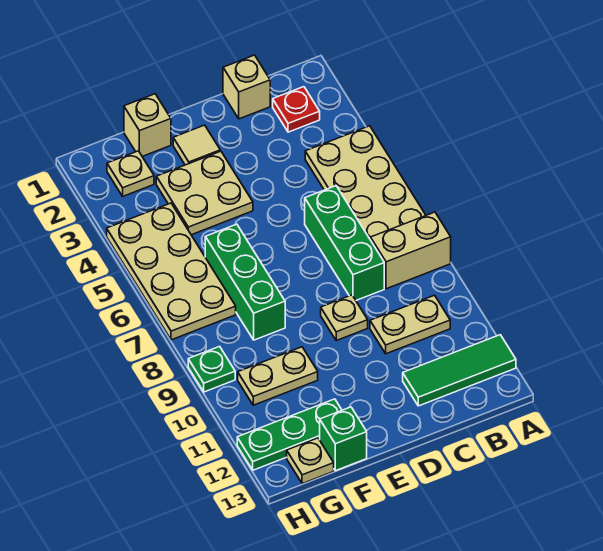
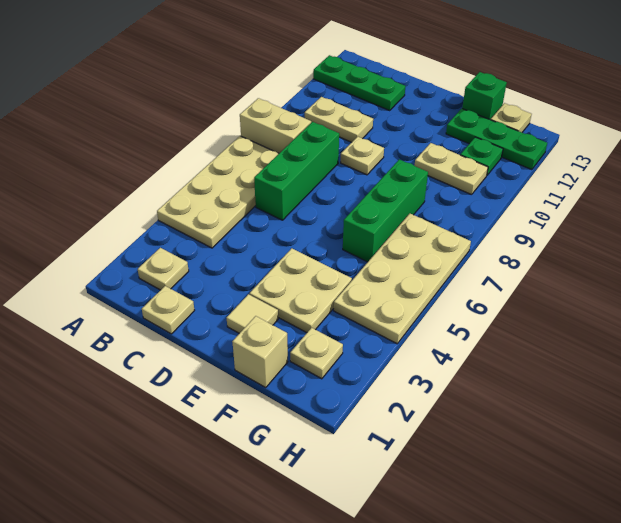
green tile A12:C12 level 1 -> green plate A12:C12 level 1
red plate B2 level 1 -> tan plate B2 level 1
tan brick C1 level 1 -> tan plate C1 level 1
green plate H9 level 1 -> green plate G11 level 1

